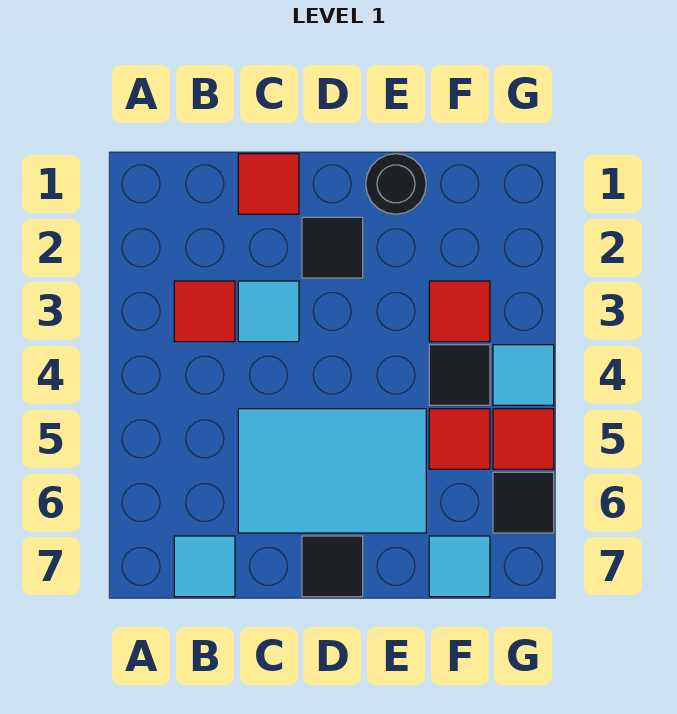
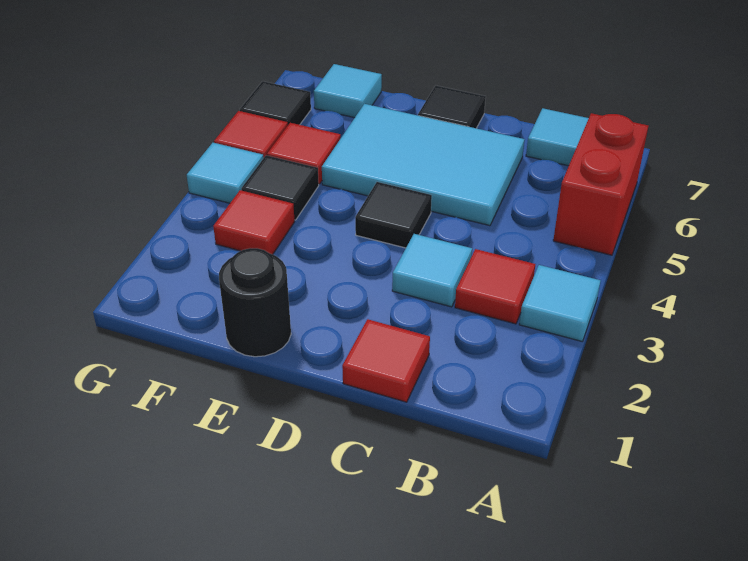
none -> cyan tile A3 level 1
none -> red brick A5:A6 level 1
black tile D2 level 1 -> black tile D4 level 1

